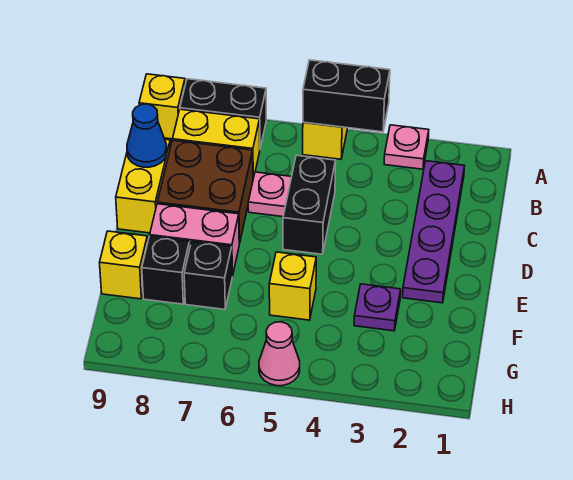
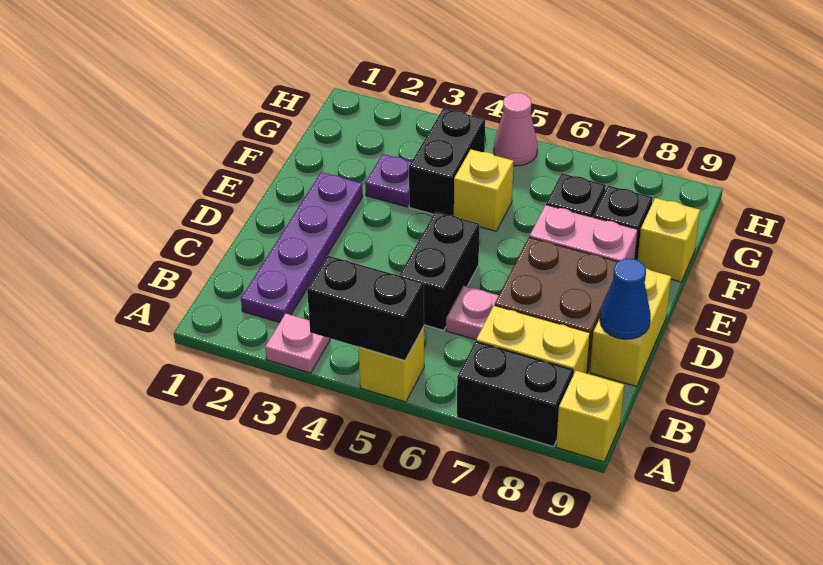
none -> black brick F4:G4 level 1

